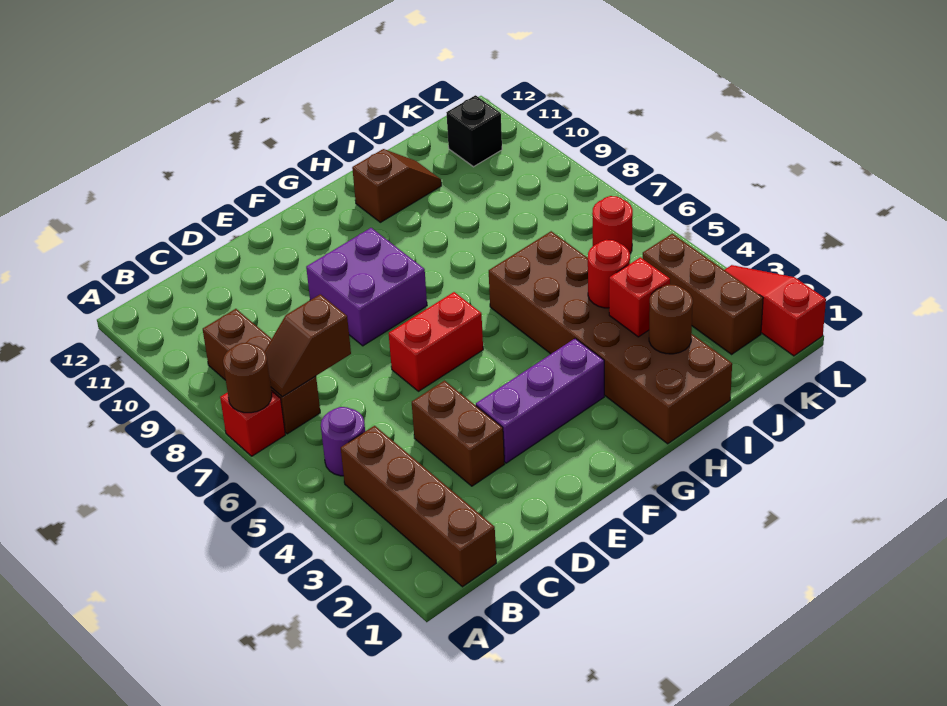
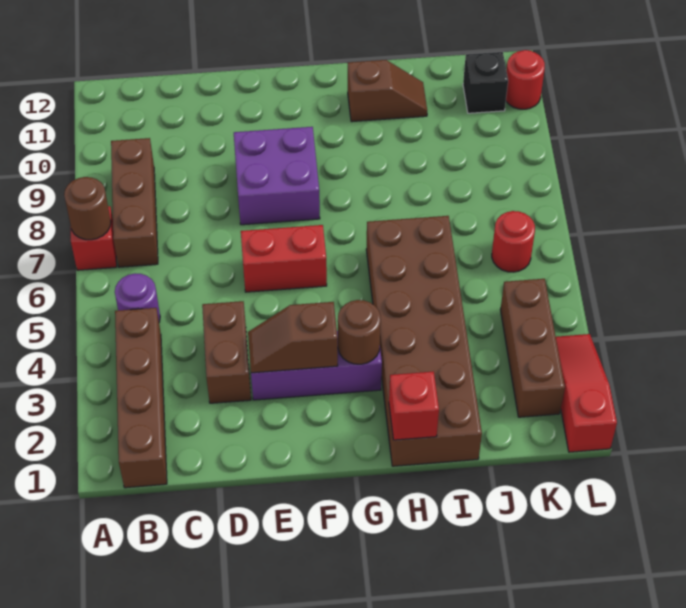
brown slope B7:C7 level 2 top C -> brown slope E3:F3 level 2 top F
brown round brick I2 level 2 -> brown round brick G3 level 2
red brick I3 level 2 -> red brick H1 level 2
red round brick I4 level 2 -> red round brick L11 level 1

